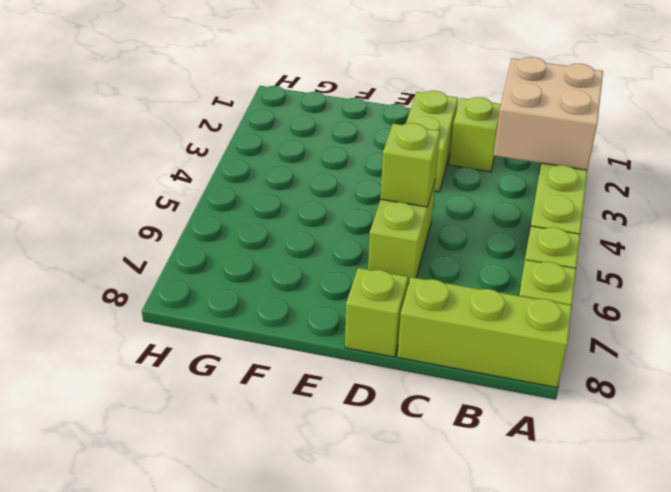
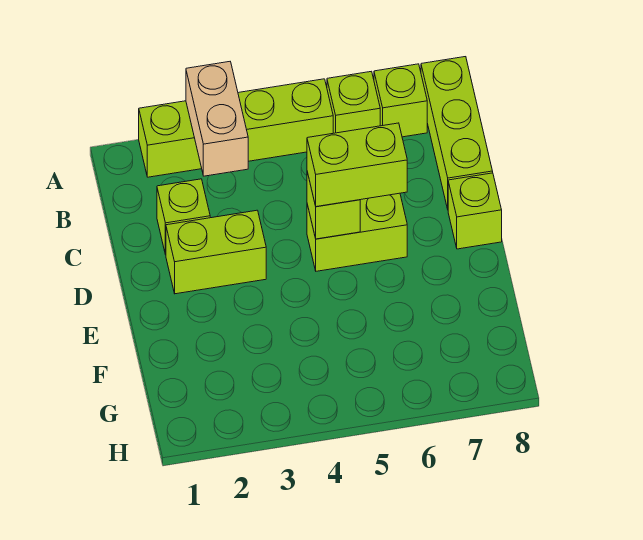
tan brick A2:B3 level 2 -> tan brick A3:B3 level 2
none -> lime brick D5:D6 level 3

